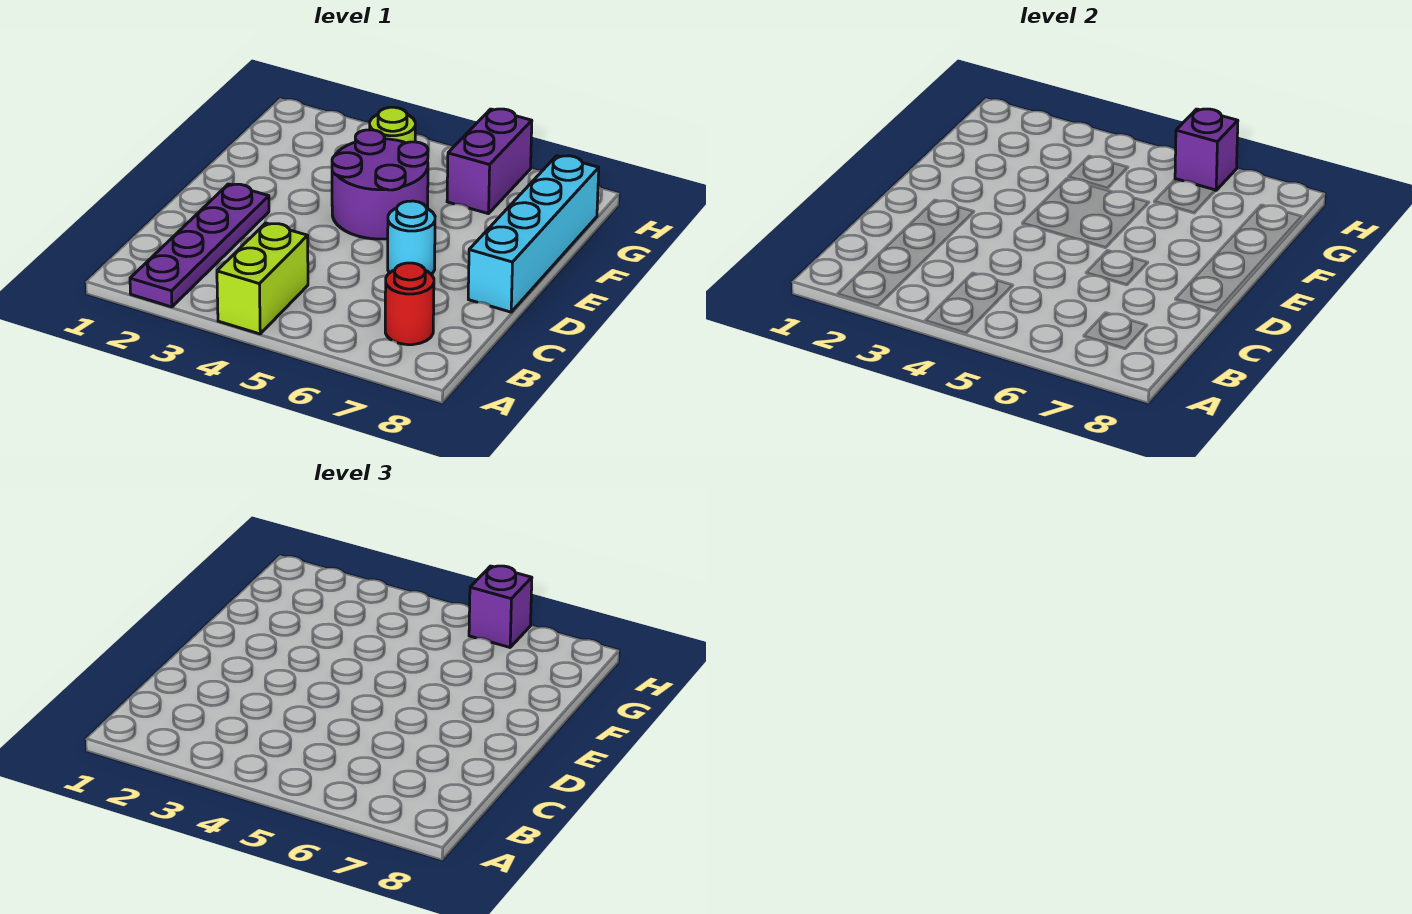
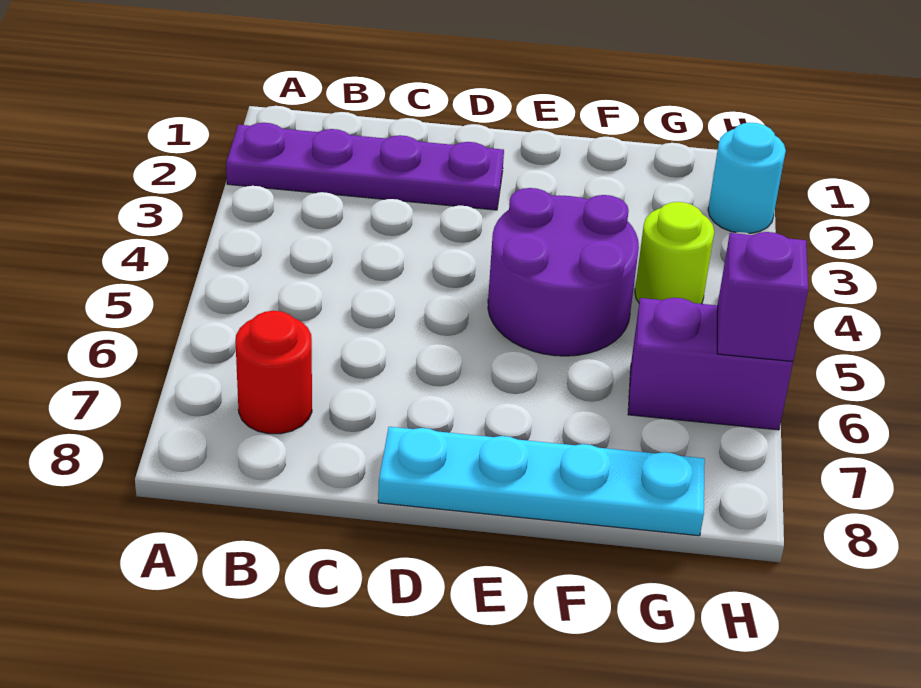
lime brick A4:B4 level 1 -> none
cyan round brick D6 level 1 -> cyan round brick H2 level 1
cyan brick D8:G8 level 1 -> cyan plate D8:G8 level 1
purple brick H6 level 3 -> none

